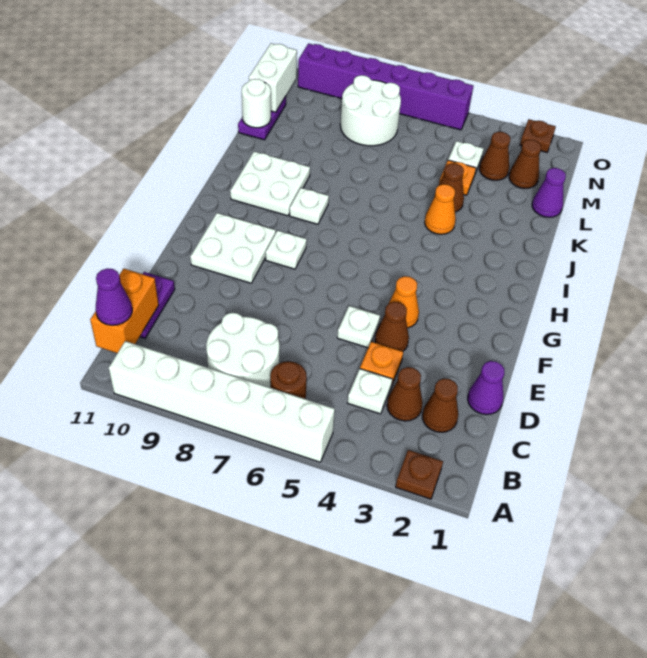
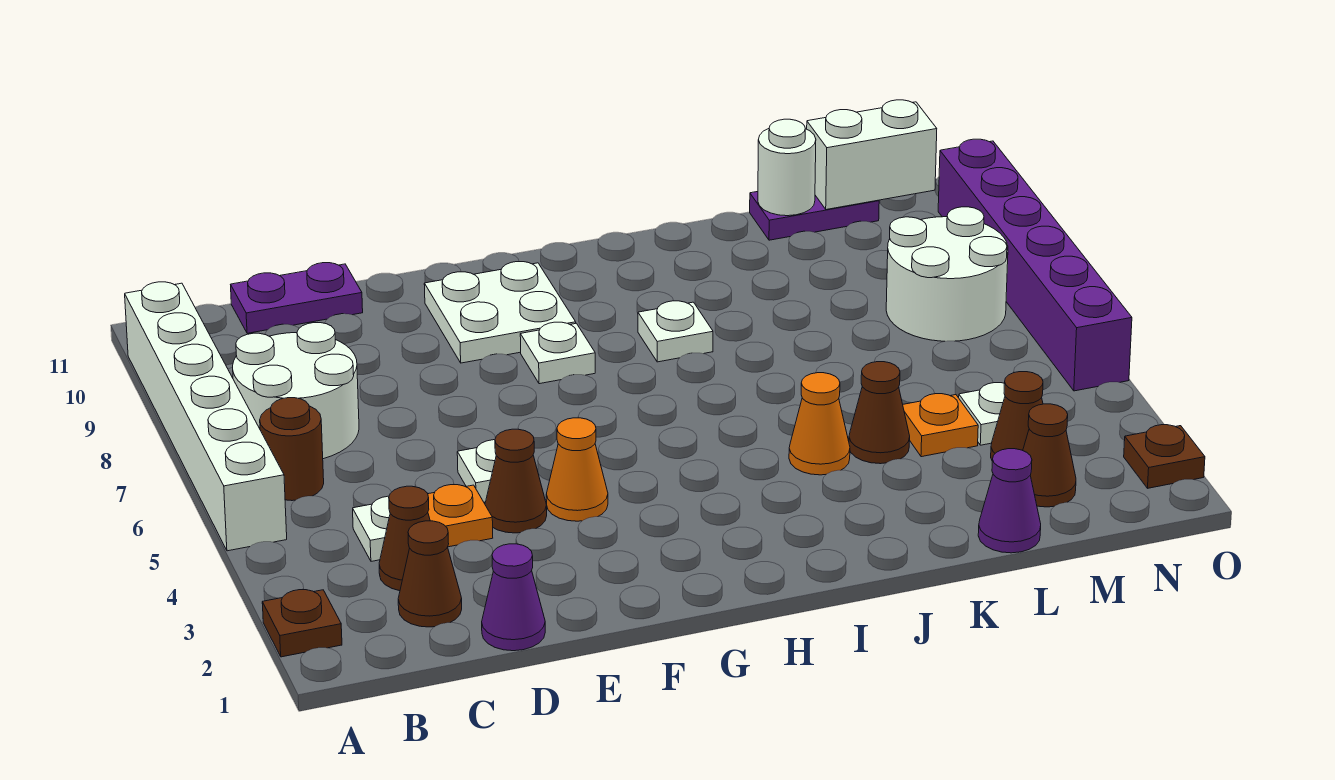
orange brick B11:C11 level 2 -> none
purple cone B11 level 3 -> none
white plate I9:J10 level 1 -> none

